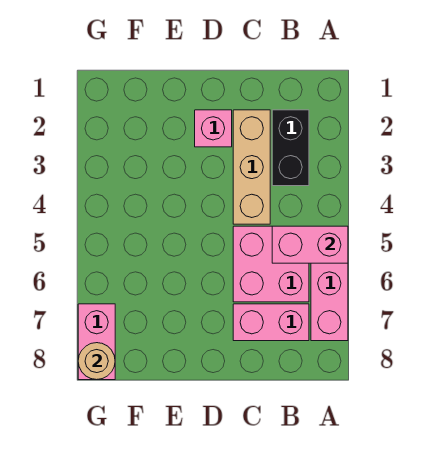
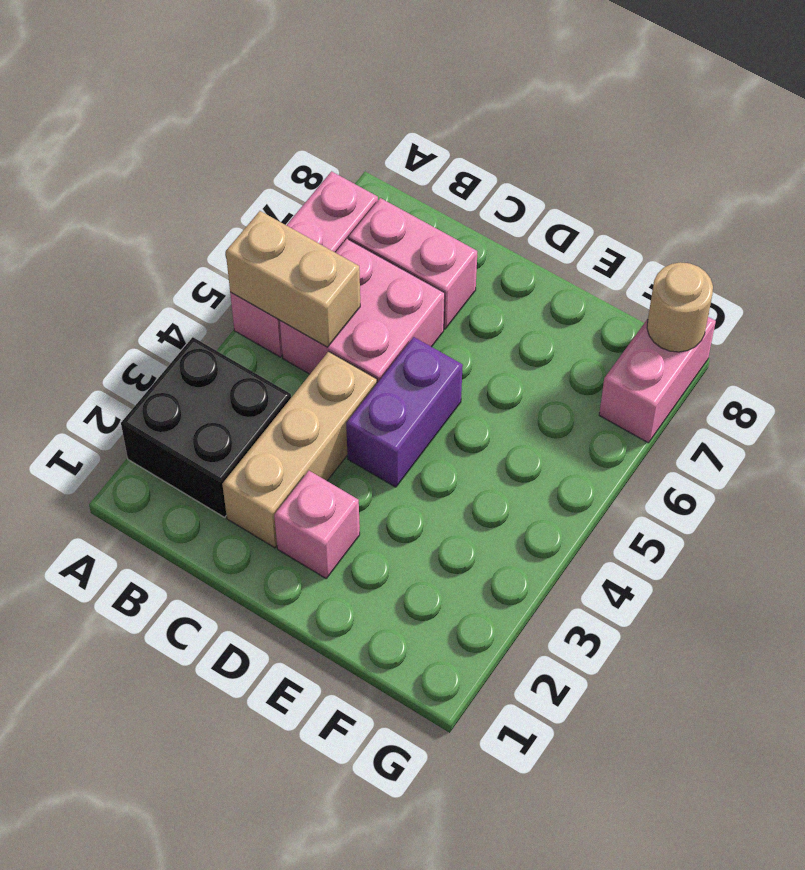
pink brick A5:B5 level 2 -> tan brick A5:B5 level 2
black brick B2:B3 level 1 -> black brick A2:B3 level 1
none -> purple brick D4:D5 level 1

